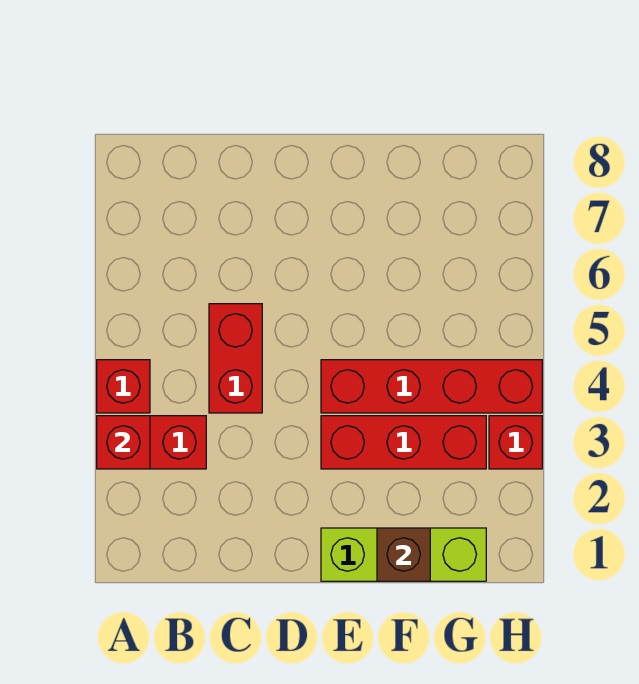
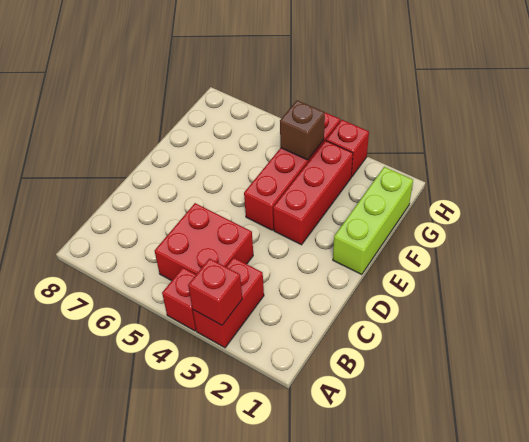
red brick C4:C5 level 1 -> red brick B4:C5 level 1
brown brick F1 level 2 -> brown brick G4 level 2

